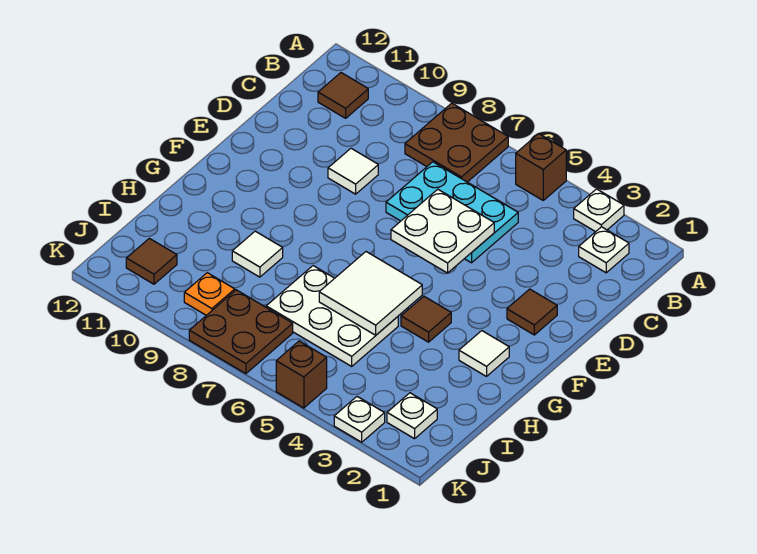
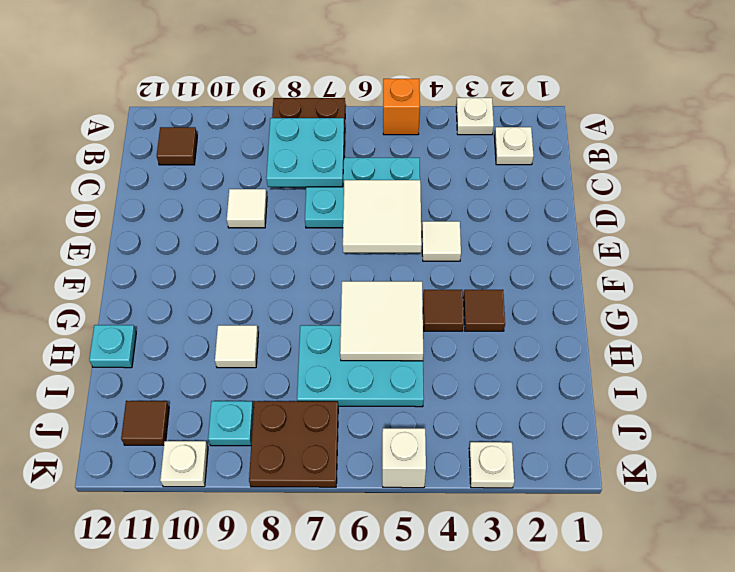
brown brick A5 level 1 -> orange brick A5 level 1
none -> cyan plate B7:C8 level 2
white plate D5:E6 level 2 -> white tile D5:E6 level 2
brown tile E2 level 1 -> brown tile G3 level 1
white tile G2 level 1 -> white tile E4 level 1
white plate H5:I7 level 1 -> cyan plate H5:I7 level 1
none -> cyan plate H12 level 1
white plate J2 level 1 -> white plate K10 level 1
orange plate J9 level 1 -> cyan plate J9 level 1
brown brick K5 level 1 -> white brick K5 level 1

